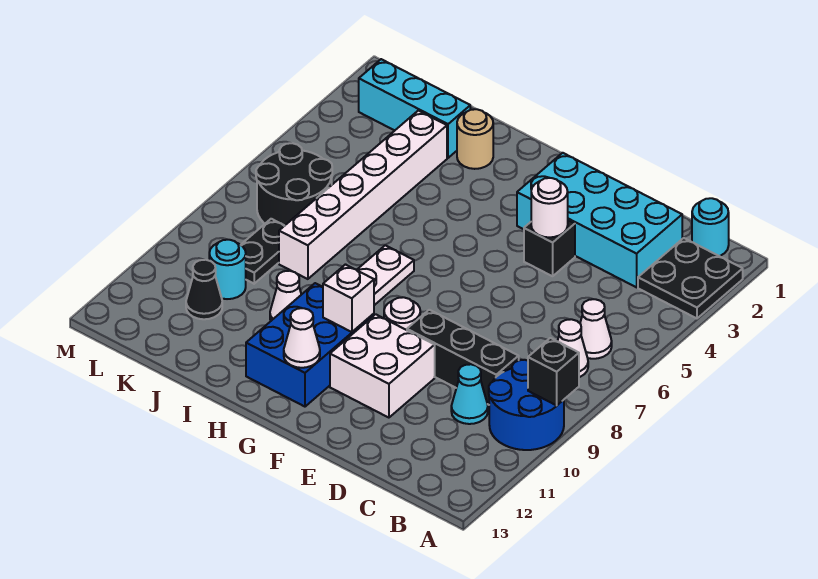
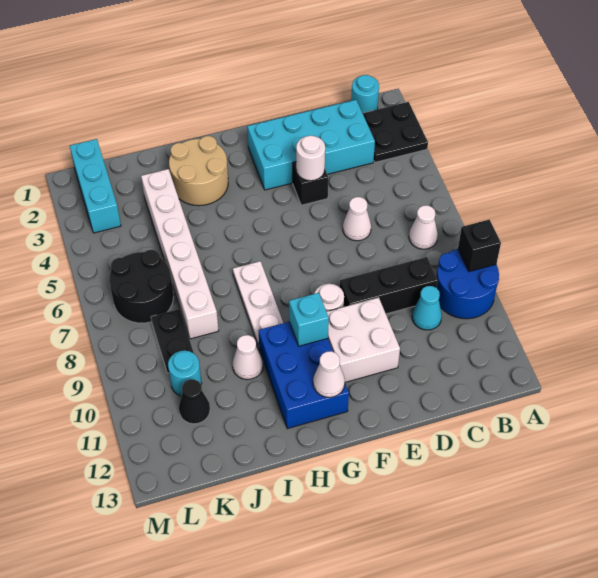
white cone B6 level 1 -> white cone D6 level 1
white brick G10 level 2 -> cyan brick G10 level 2
tan round brick I2 level 1 -> tan round brick H2:I3 level 1
cyan brick J2:L2 level 1 -> cyan brick L1:L3 level 1

